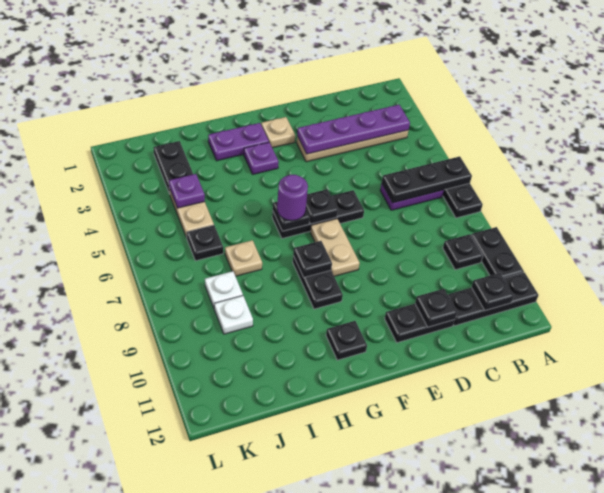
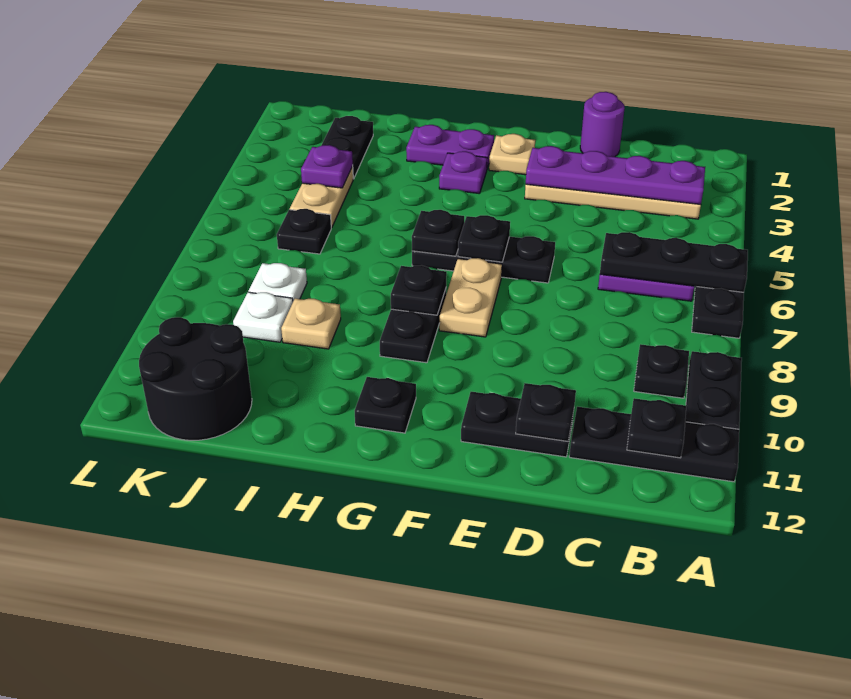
purple round brick G6 level 3 -> purple round brick D1 level 1
tan plate I7 level 1 -> tan plate I9 level 1
none -> black round brick J11:K12 level 1

